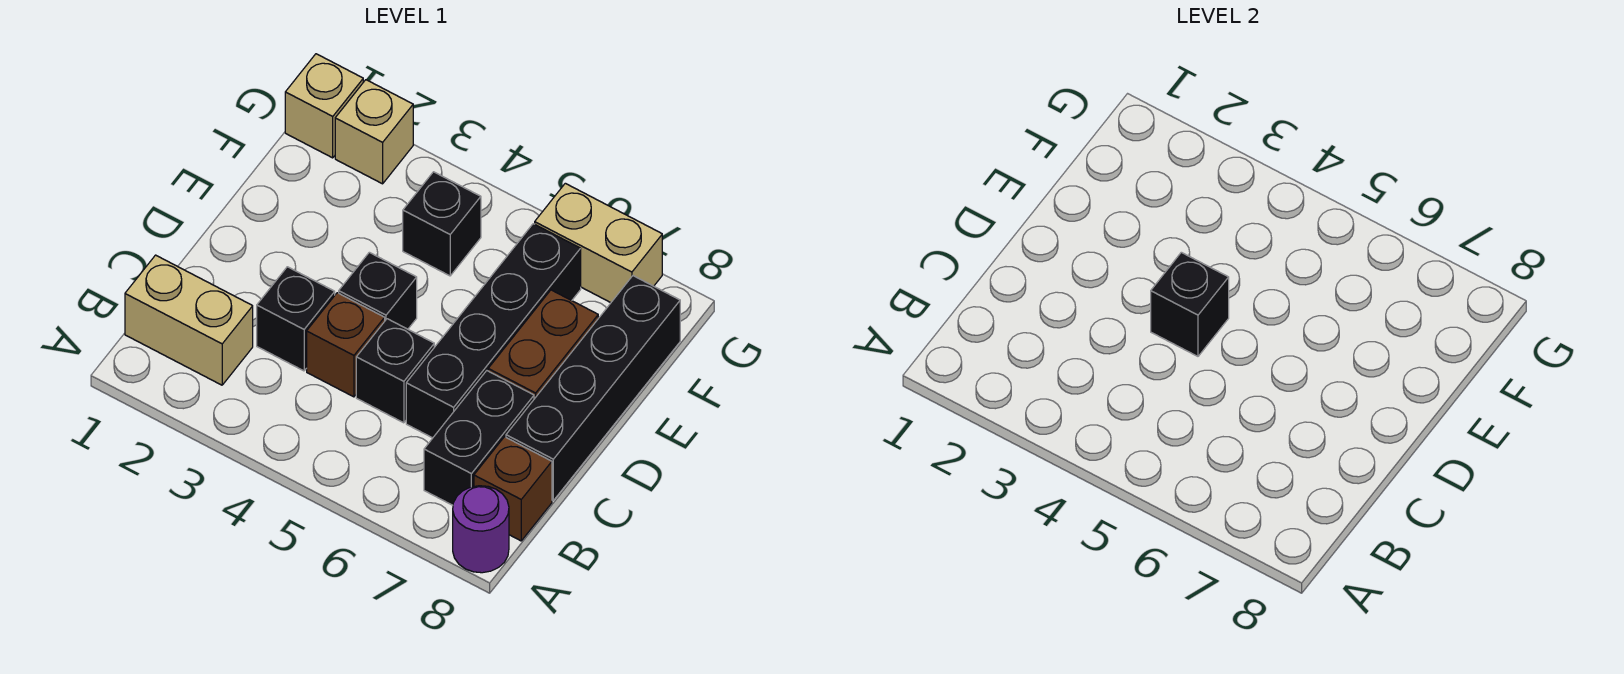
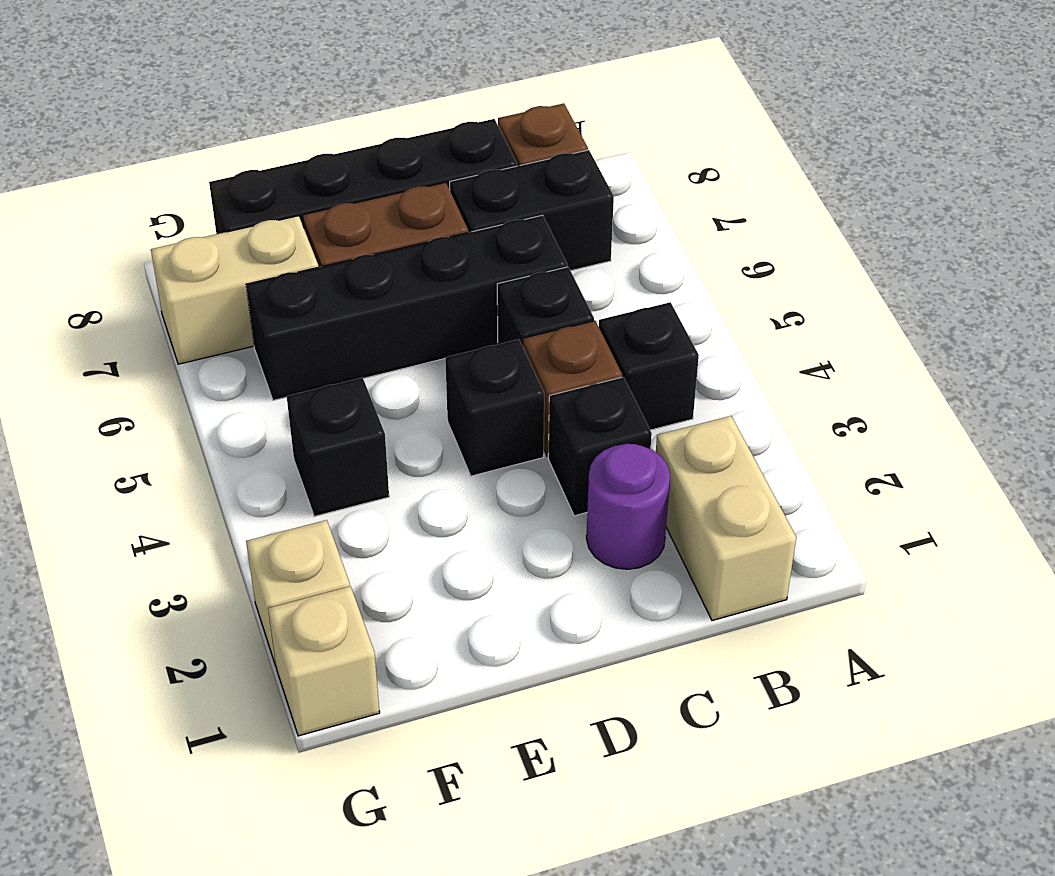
purple round brick A8 level 1 -> purple round brick C2 level 1
black brick D4 level 2 -> black brick B4 level 1
tan brick G6:G7 level 1 -> tan brick F7:G7 level 1

